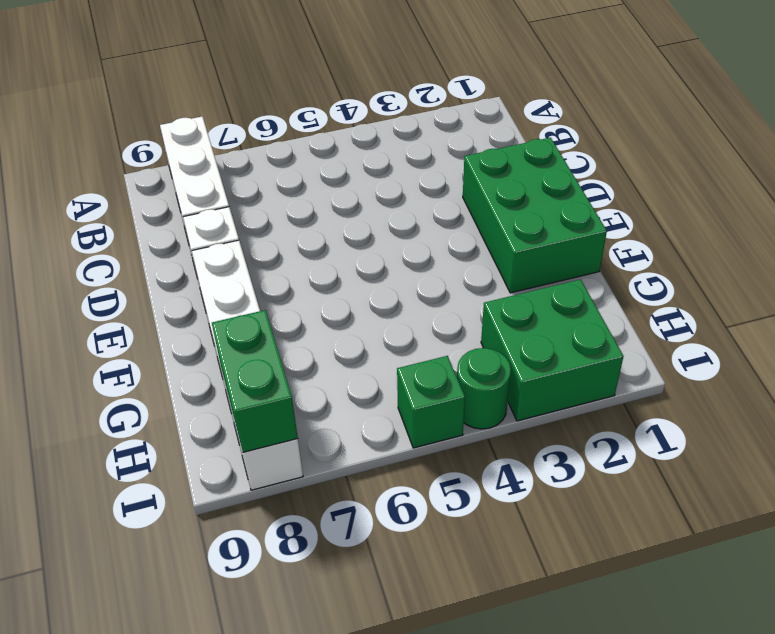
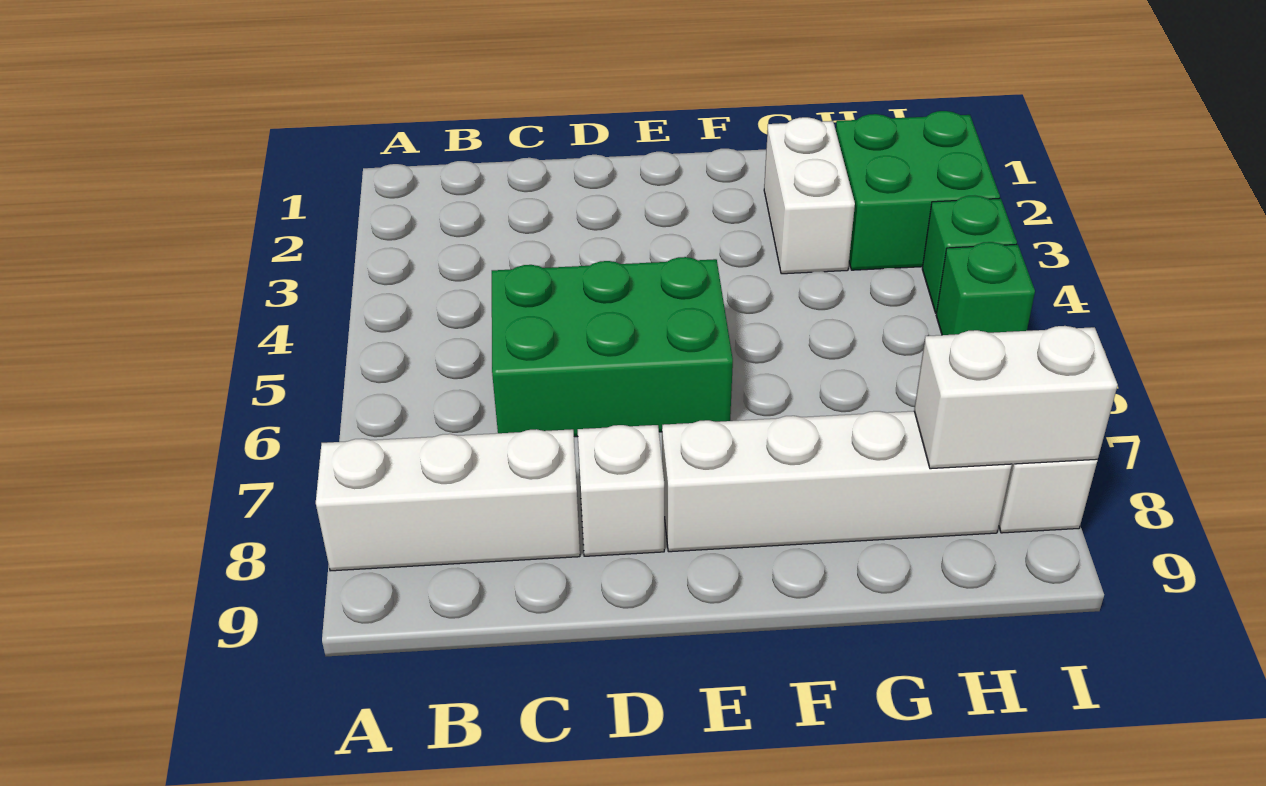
green brick D1:F2 level 1 -> green brick C5:E6 level 1
none -> white brick G2:G3 level 1
green brick H8:I8 level 2 -> white brick H8:I8 level 2
green round brick I4 level 1 -> green brick I4 level 1

